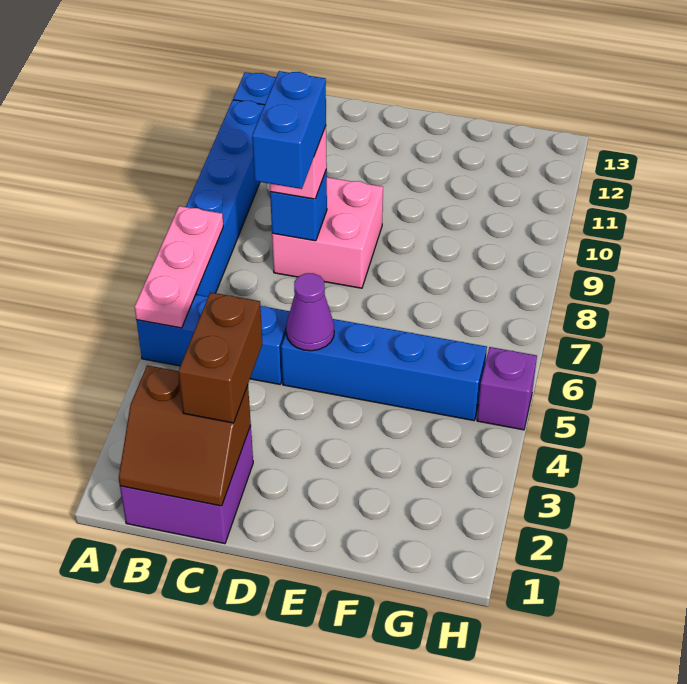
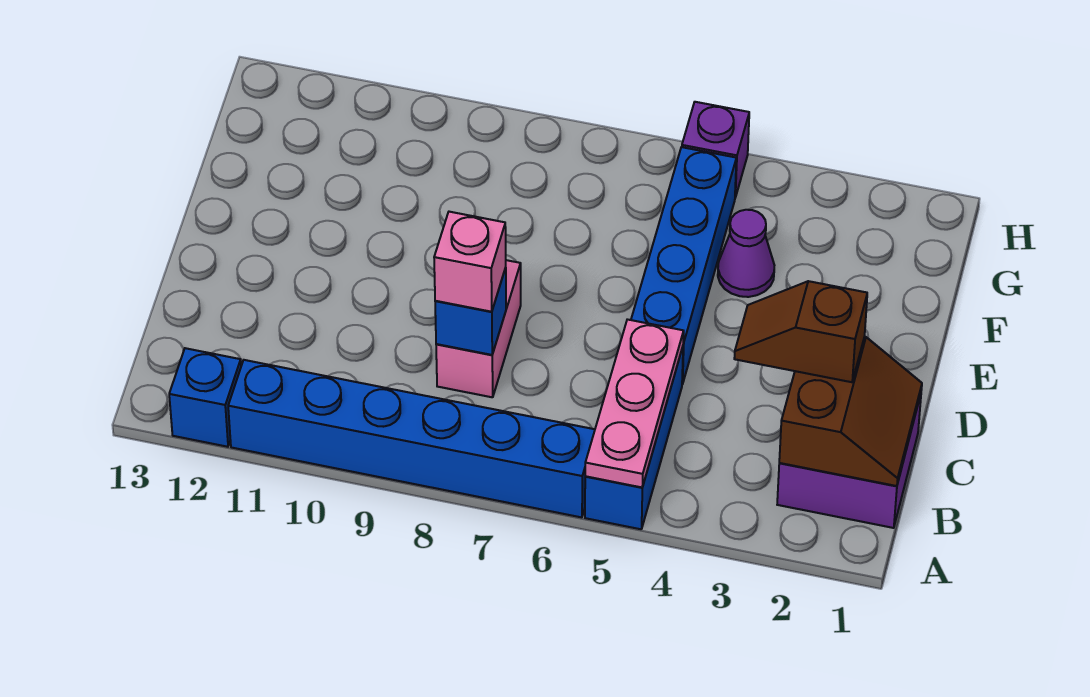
pink plate A5:A7 level 2 -> pink plate A5:C5 level 2
brown brick C2:C3 level 3 -> brown slope C2:C3 level 3 top 2
blue brick C7:C8 level 4 -> none
pink brick C8:D9 level 1 -> pink brick C8:D8 level 1
purple cone D5 level 2 -> purple cone F4 level 1

